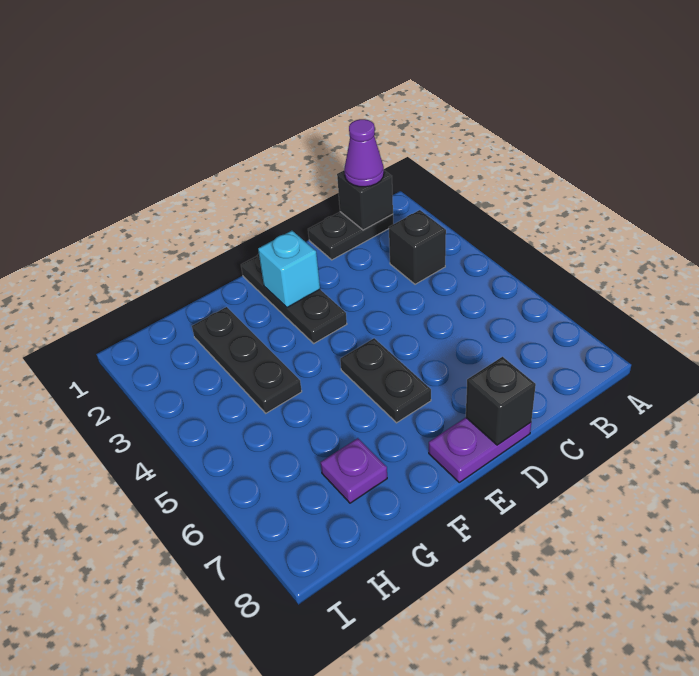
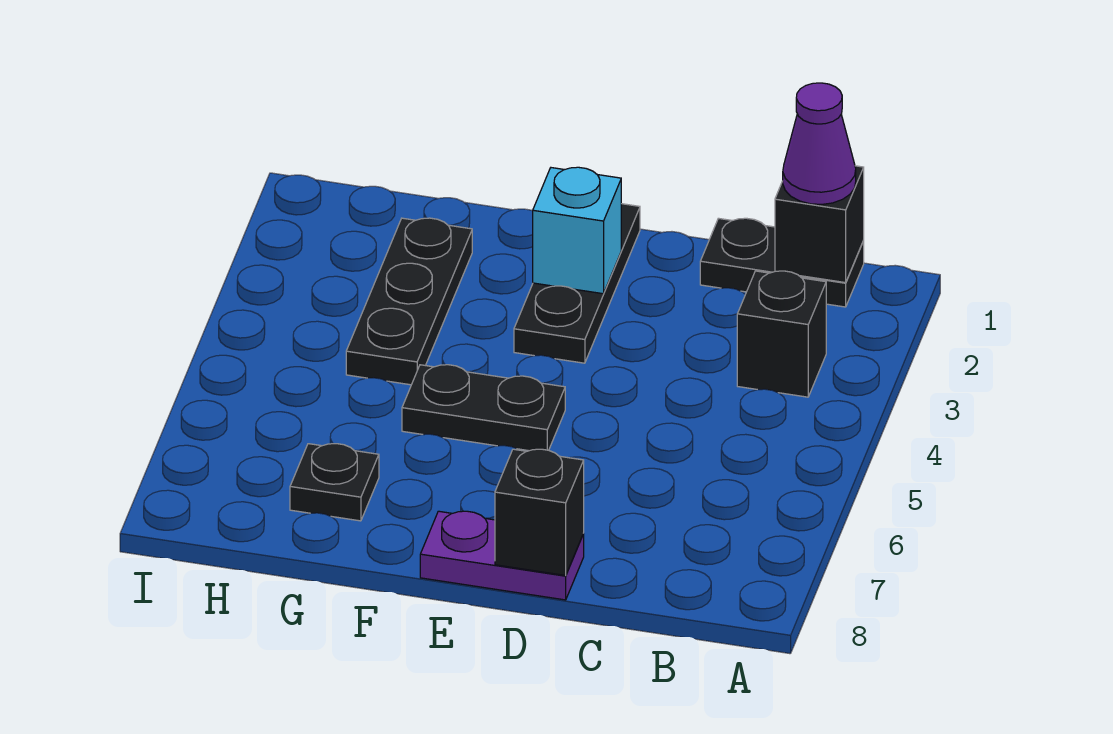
black plate E5:E6 level 1 -> black plate E5:F5 level 1
purple plate G7 level 1 -> black plate G7 level 1

